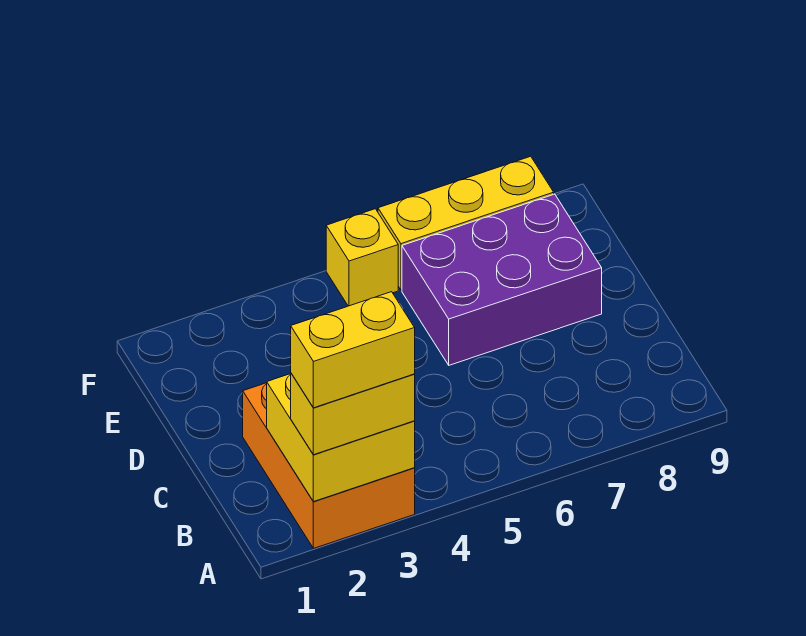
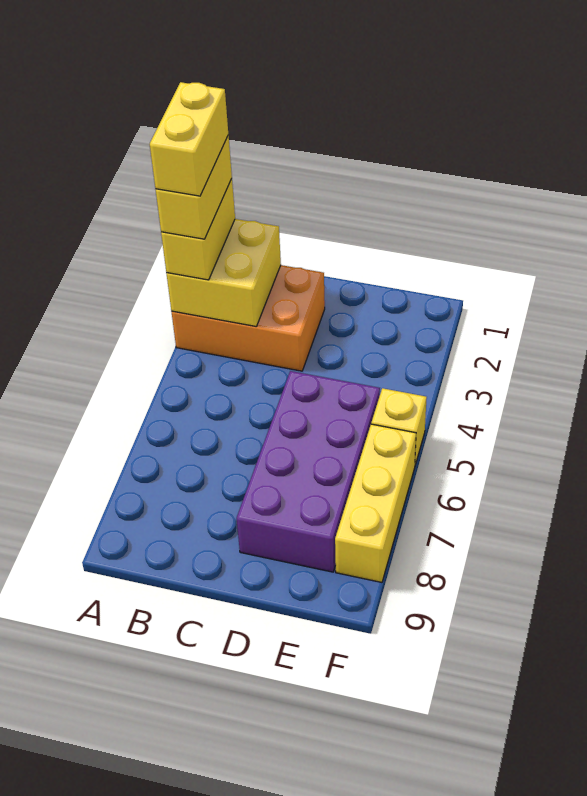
none -> yellow brick A2:A3 level 5
purple brick D6:E8 level 1 -> purple brick D5:E8 level 1

